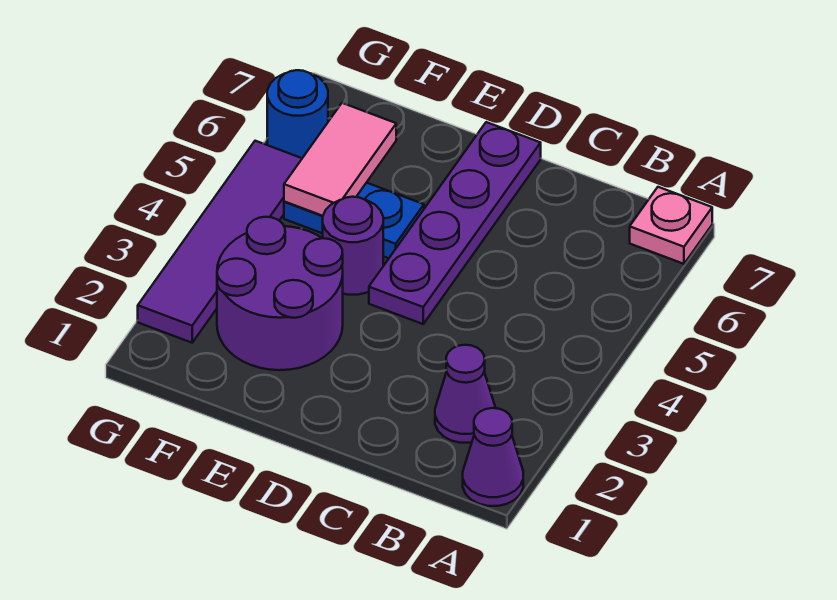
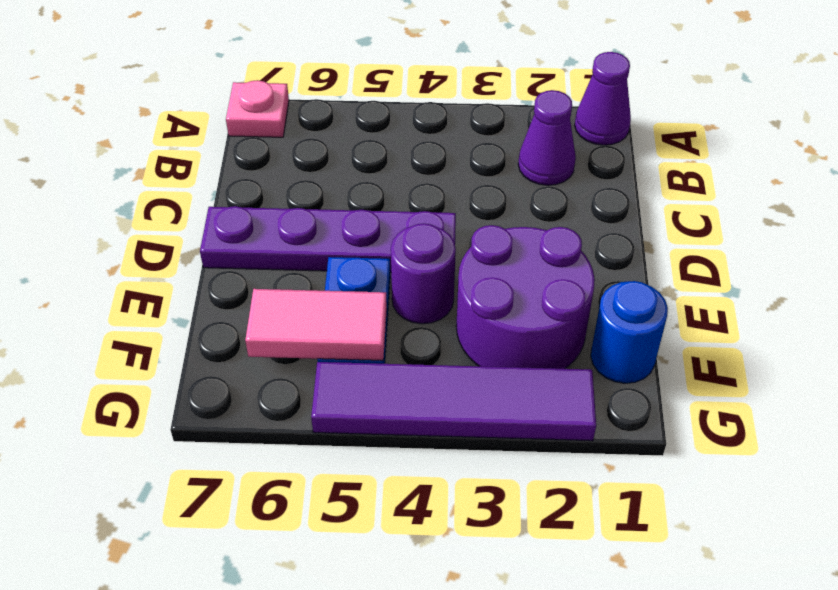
blue round brick G6 level 1 -> blue round brick F1 level 1

